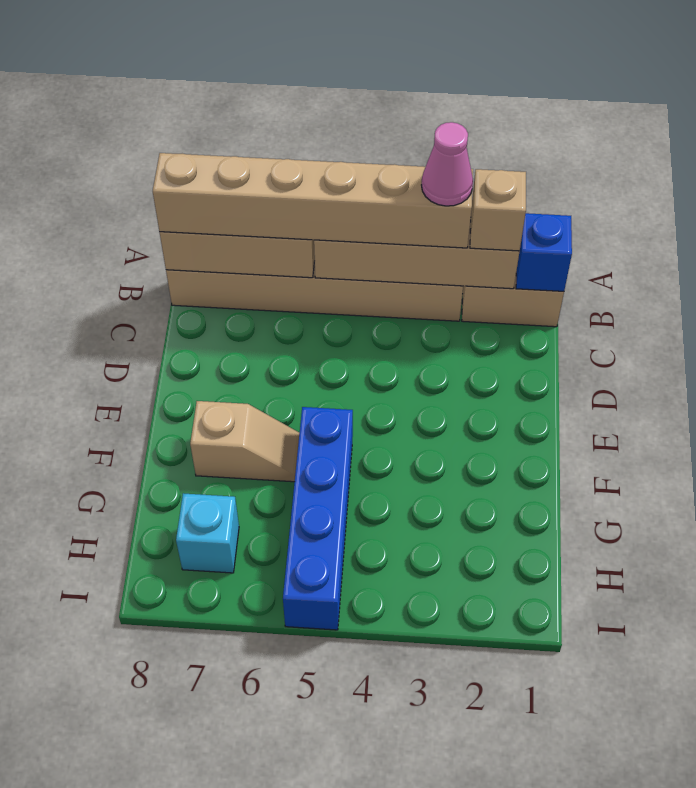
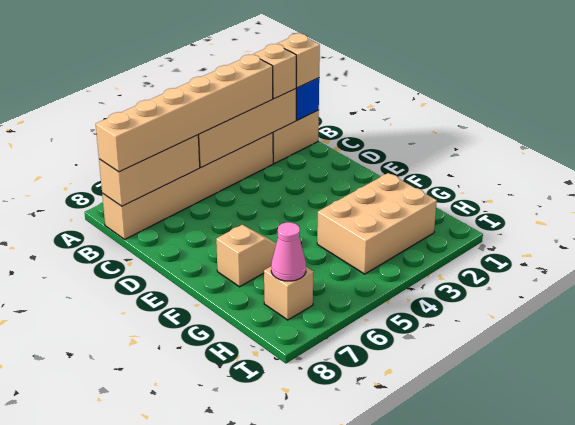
none -> tan brick B1 level 3
pink cone B3 level 4 -> pink cone H7 level 2
blue brick F5:I5 level 1 -> none
none -> tan brick G2:H4 level 1
cyan brick H7 level 1 -> tan brick H7 level 1

